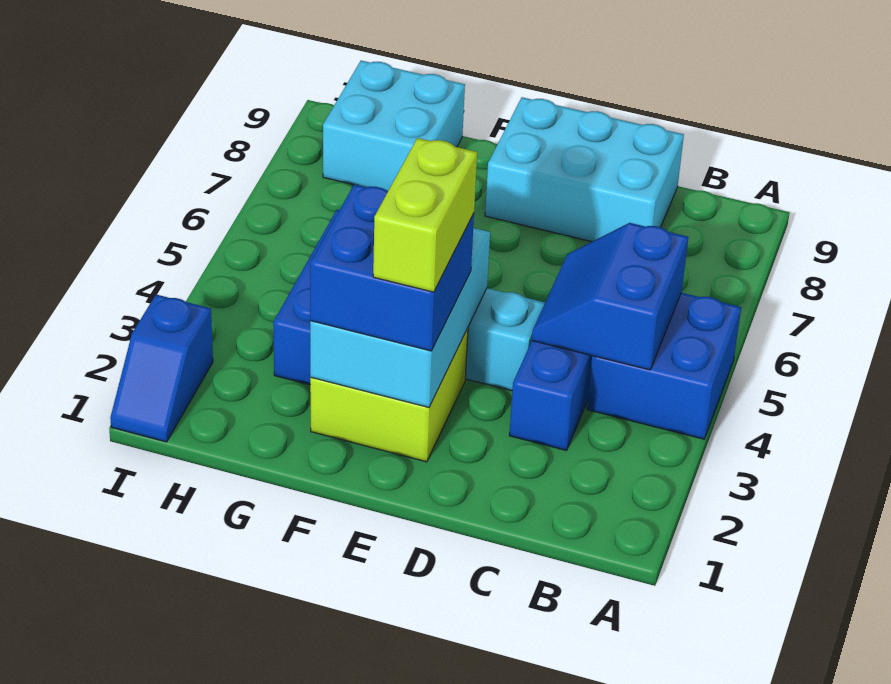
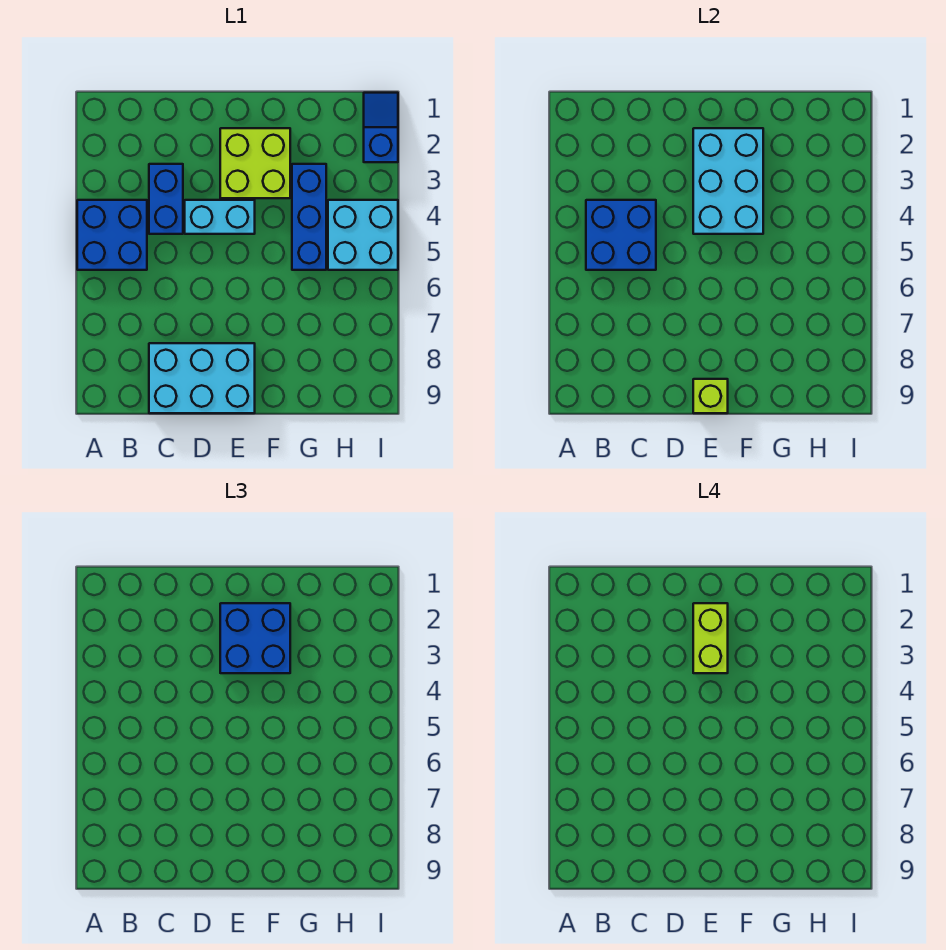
blue slope B4:C5 level 2 top B -> blue brick B4:C5 level 2
none -> lime brick E9 level 2
cyan brick G8:H9 level 1 -> cyan brick H4:I5 level 1

